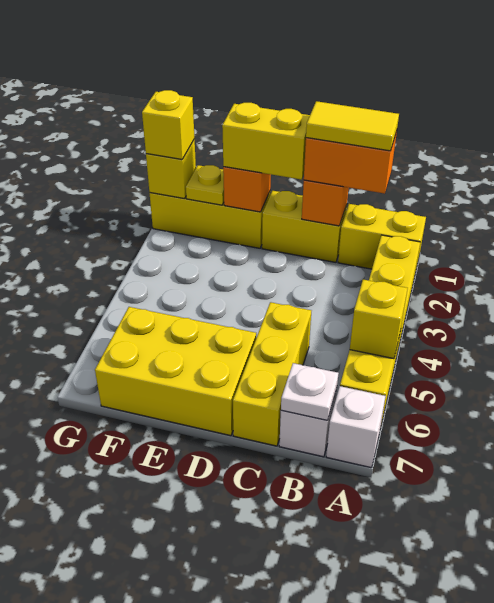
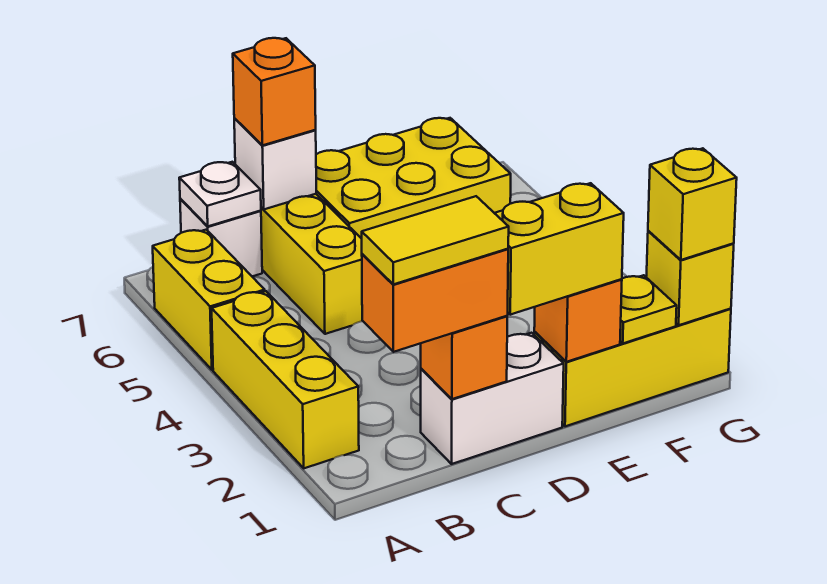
yellow brick A1:B1 level 1 -> none
yellow brick A5 level 2 -> none
white brick A7 level 1 -> white brick C7 level 2
yellow brick C1:D1 level 1 -> white brick C1:D1 level 1
none -> orange brick C7 level 3

